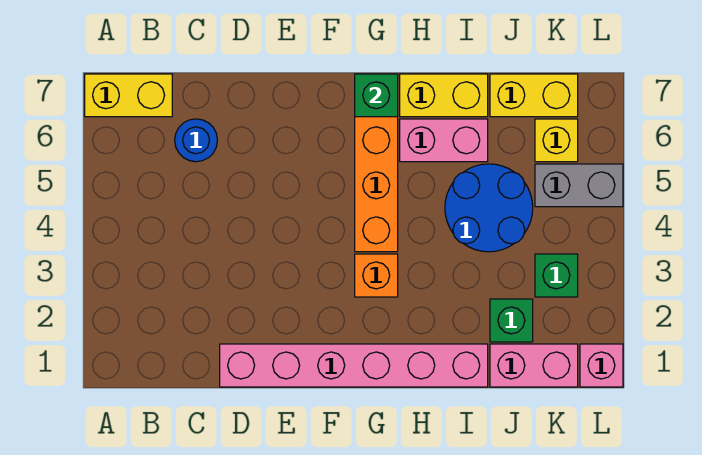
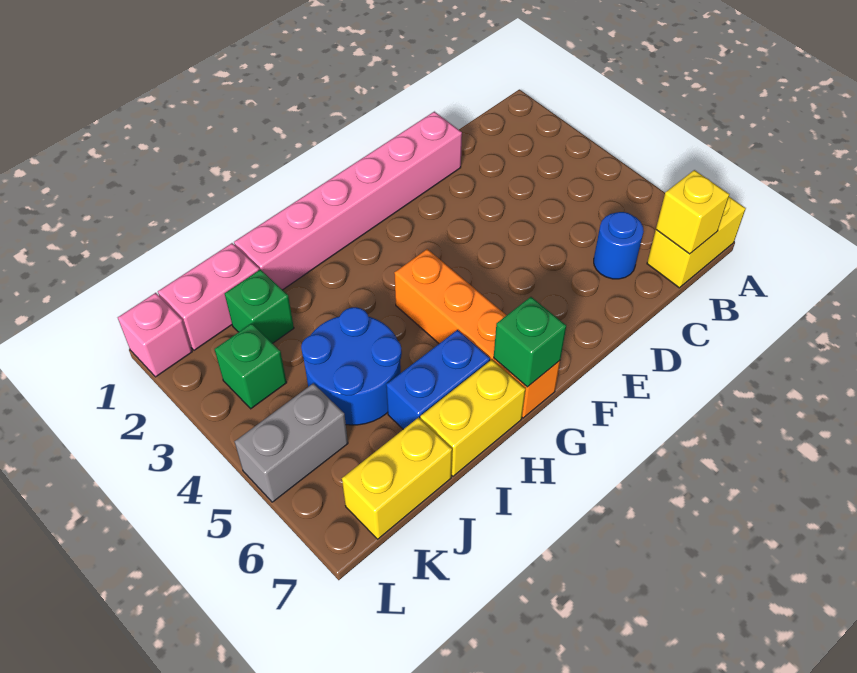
orange brick G3 level 1 -> none
pink brick H6:I6 level 1 -> blue brick H6:I6 level 1
yellow brick K6 level 1 -> yellow brick B7 level 2

